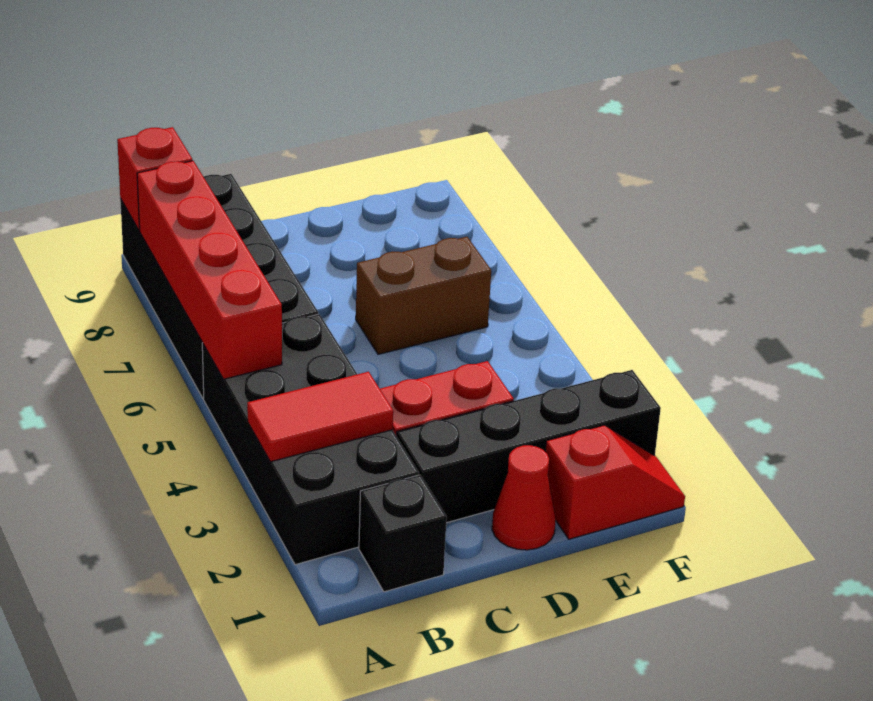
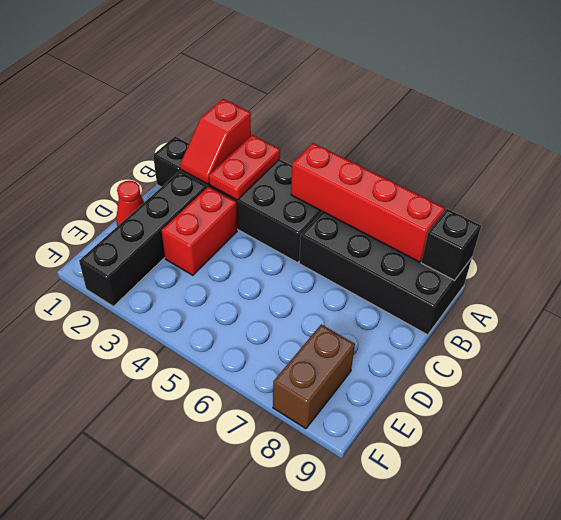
red tile A3:B3 level 2 -> red plate A3:B3 level 2
red brick A9 level 2 -> black brick A9 level 2
brown brick D6:E6 level 1 -> brown brick E8:F8 level 1
red slope E1:F1 level 1 top E -> red slope A2:B2 level 2 top A

